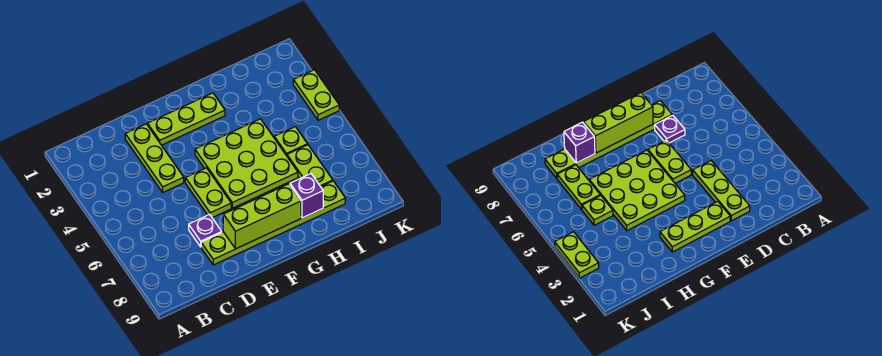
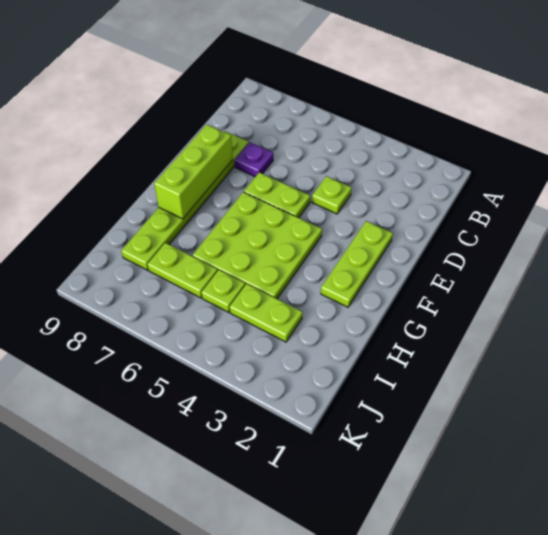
lime plate D2:D4 level 1 -> lime plate D4 level 1
purple brick H8 level 2 -> none
lime plate K3:K4 level 1 -> lime plate I3:I4 level 1

